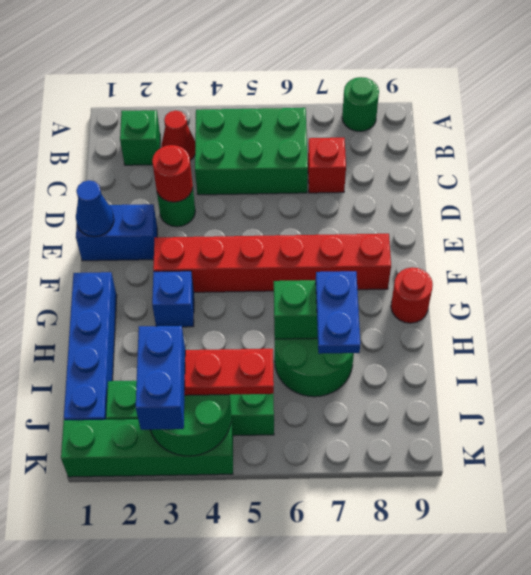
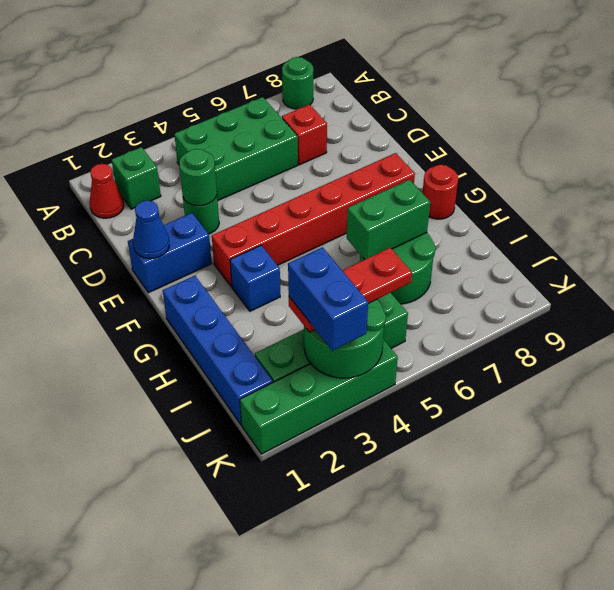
red cone B3 level 1 -> red cone B1 level 1
red round brick D3 level 2 -> green round brick D3 level 2
blue plate H7:I7 level 3 -> none

